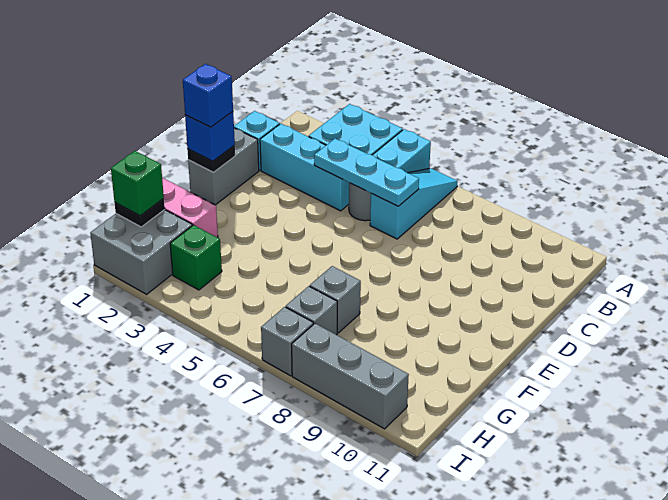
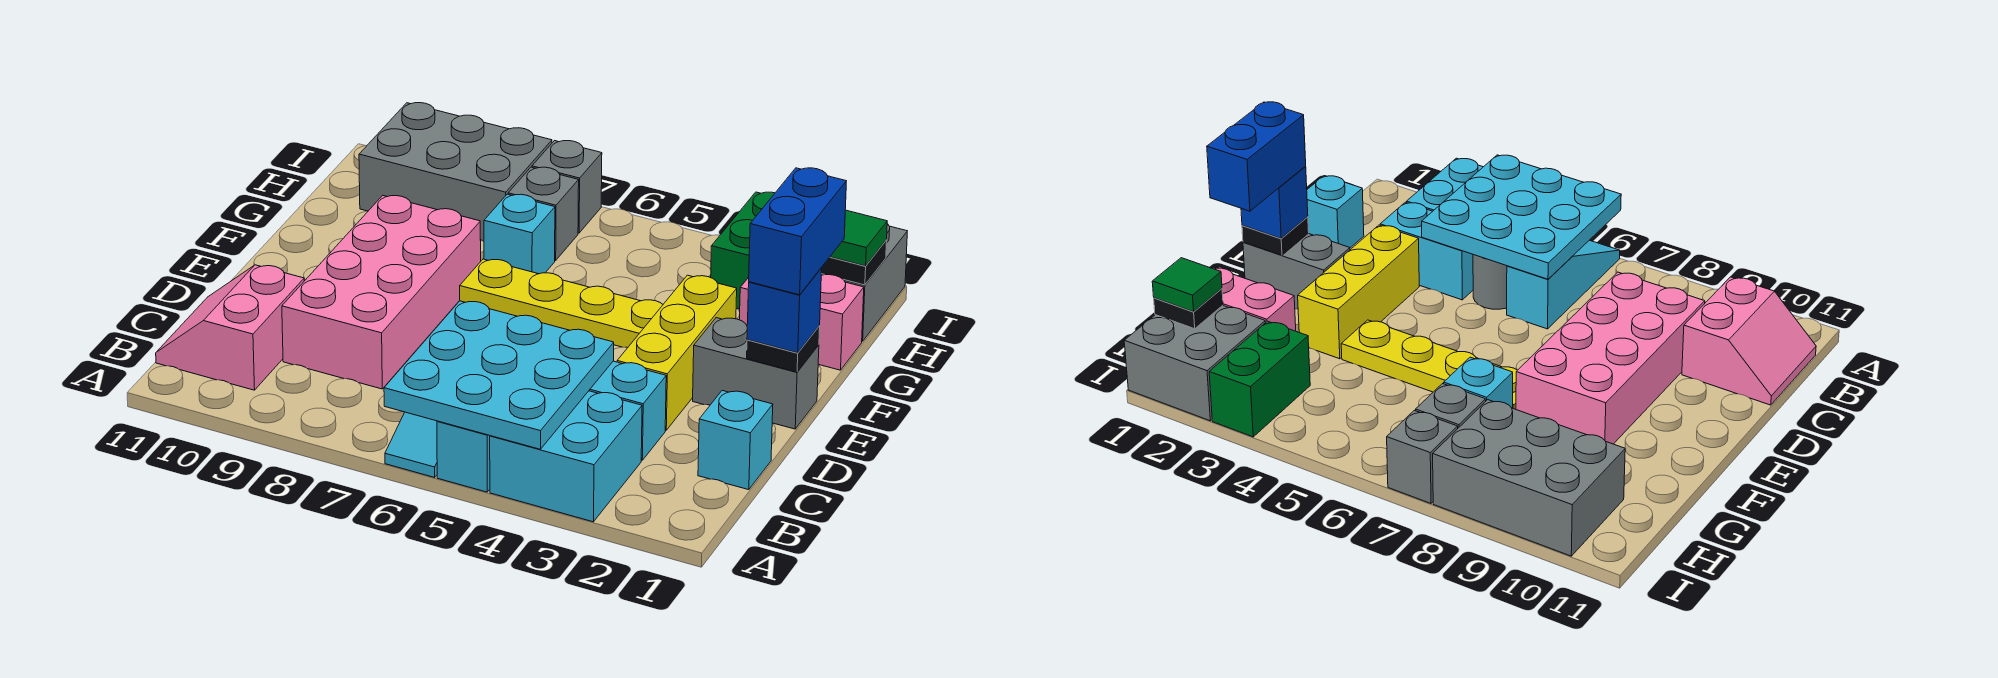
none -> pink slope B10:C11 level 1 top 10
cyan brick C2:C4 level 1 -> cyan brick C3:C4 level 1
cyan plate C4:C6 level 2 -> cyan plate A4:C6 level 2
none -> pink brick C8:F9 level 1
grey brick D1:E1 level 1 -> grey brick E1:E2 level 1
none -> yellow brick D3:F3 level 1
blue brick E1 level 4 -> blue brick E1:F1 level 4
none -> yellow plate F4:F7 level 1
grey brick G7 level 1 -> cyan brick G7 level 1
green brick H1 level 3 -> green tile H1 level 3
green brick H3 level 1 -> green brick H3:I3 level 1
grey brick I8:I10 level 1 -> grey brick H8:I10 level 1

